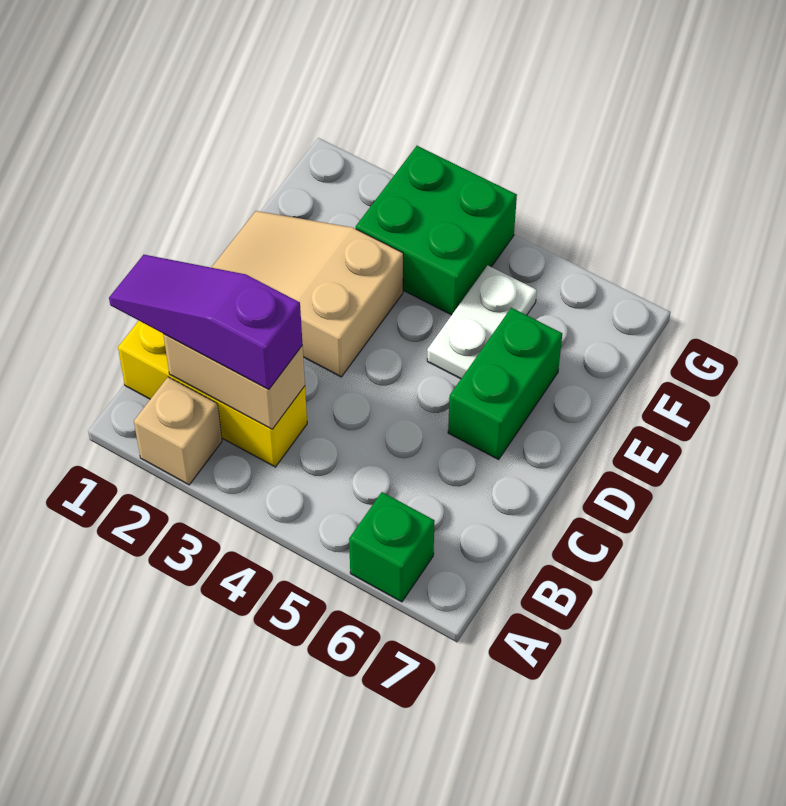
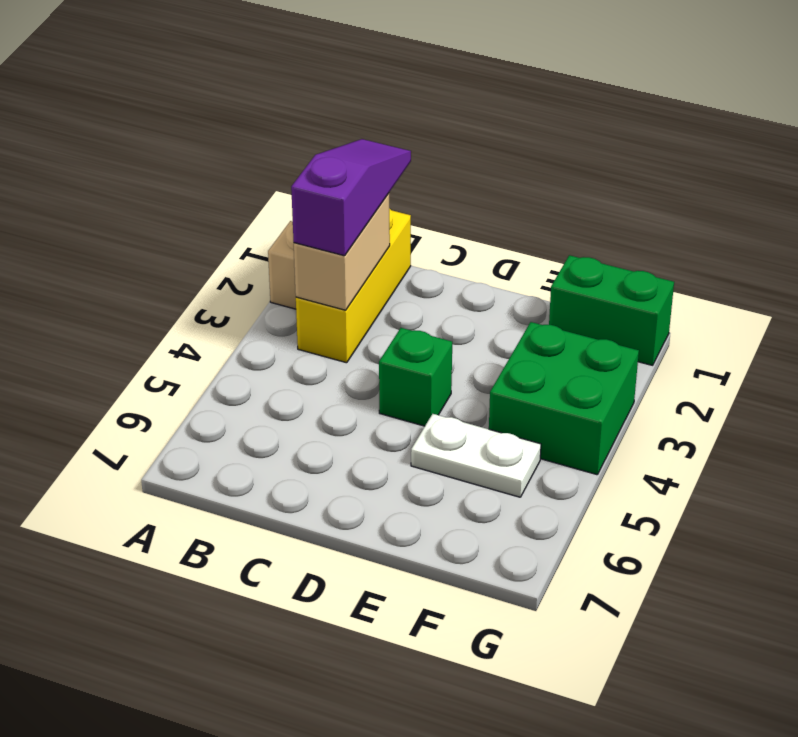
green brick A6 level 1 -> green brick D4 level 1
tan slope D1:E3 level 1 top 3 -> none
green brick D6:E6 level 1 -> green brick F1:G1 level 1

